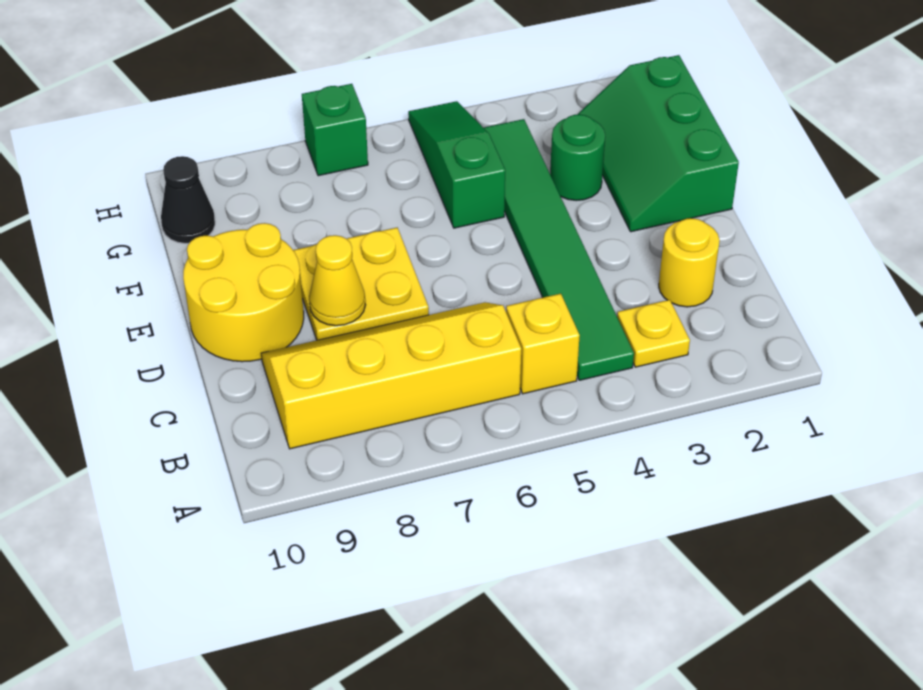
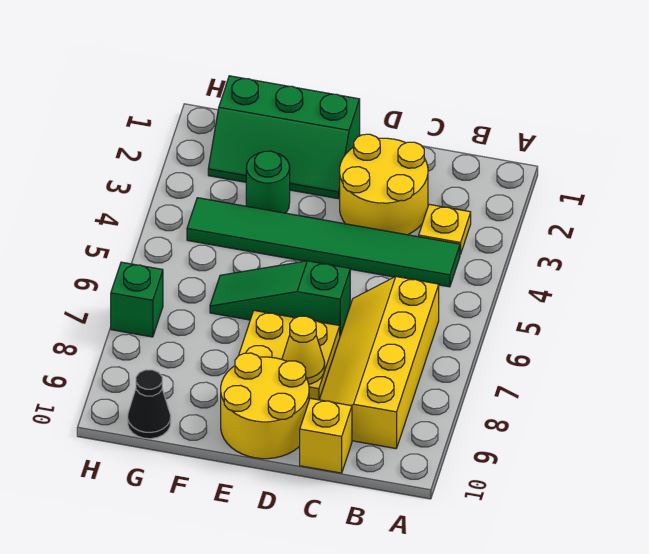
yellow brick B5 level 1 -> yellow brick C10 level 1
yellow round brick C2 level 1 -> yellow round brick C2:D3 level 1
green slope F5:H5 level 1 top F -> green slope D6:F6 level 1 top D

